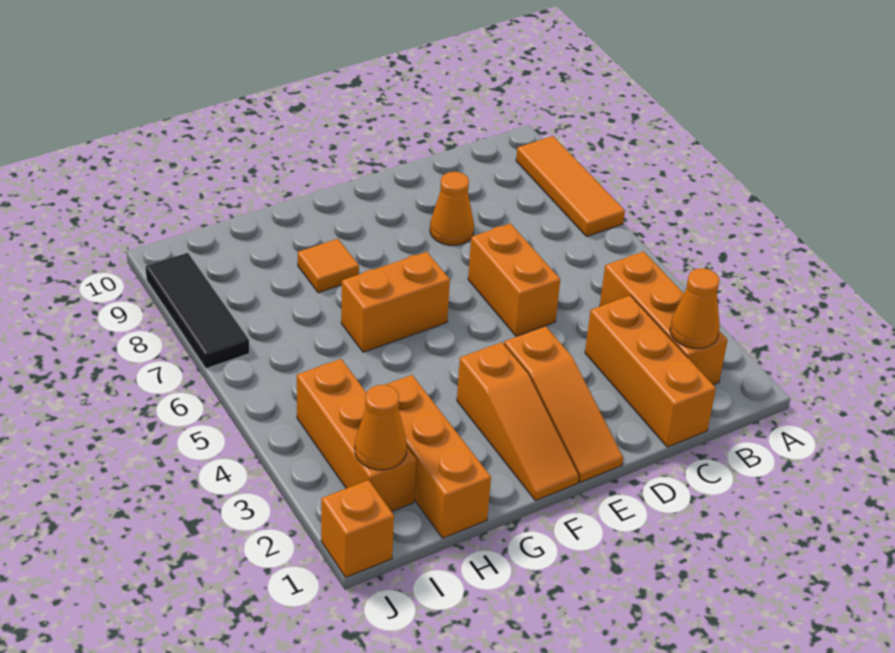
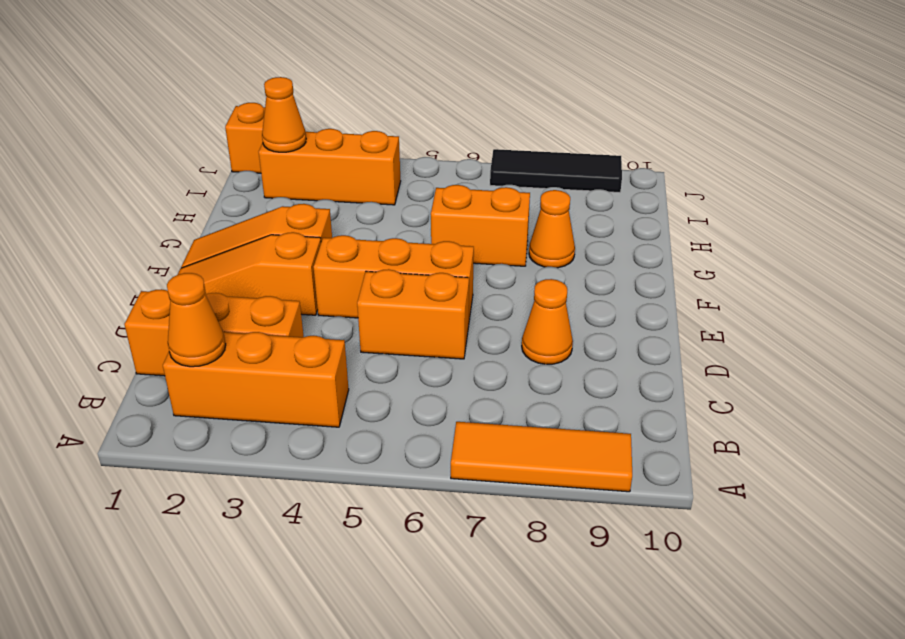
orange brick F6:G6 level 1 -> orange brick G6:G7 level 1
orange tile G8 level 1 -> orange cone G8 level 1
orange brick H1:H3 level 1 -> orange brick E4:E6 level 1

